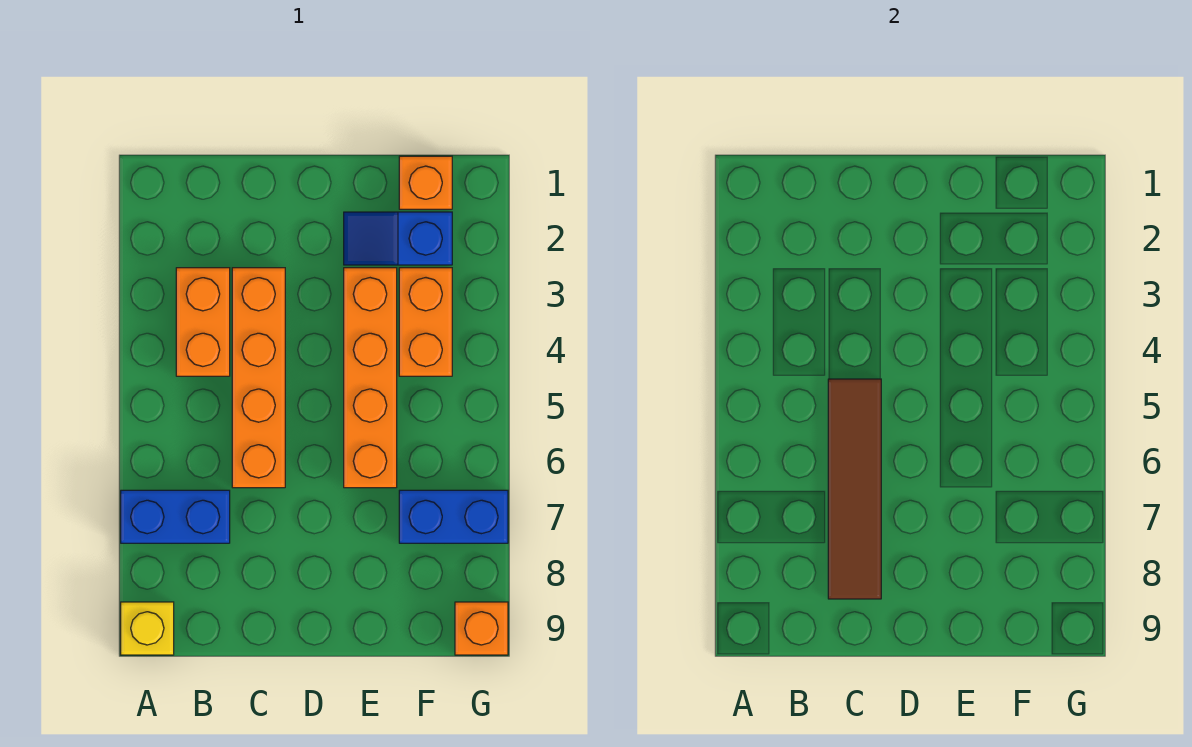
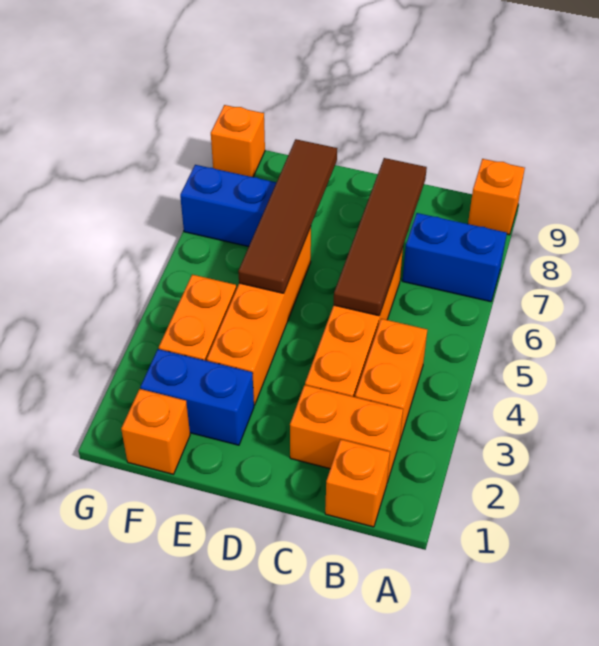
yellow brick A9 level 1 -> orange brick A9 level 1
none -> orange brick B1 level 1
none -> orange brick B2:C2 level 1
blue slope E2:F2 level 1 top F -> blue brick E2:F2 level 1
none -> brown tile E5:E8 level 2

